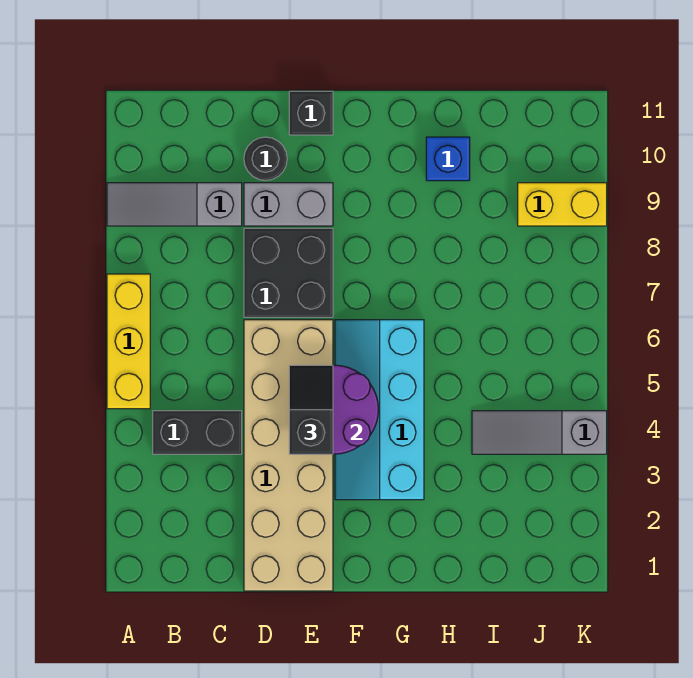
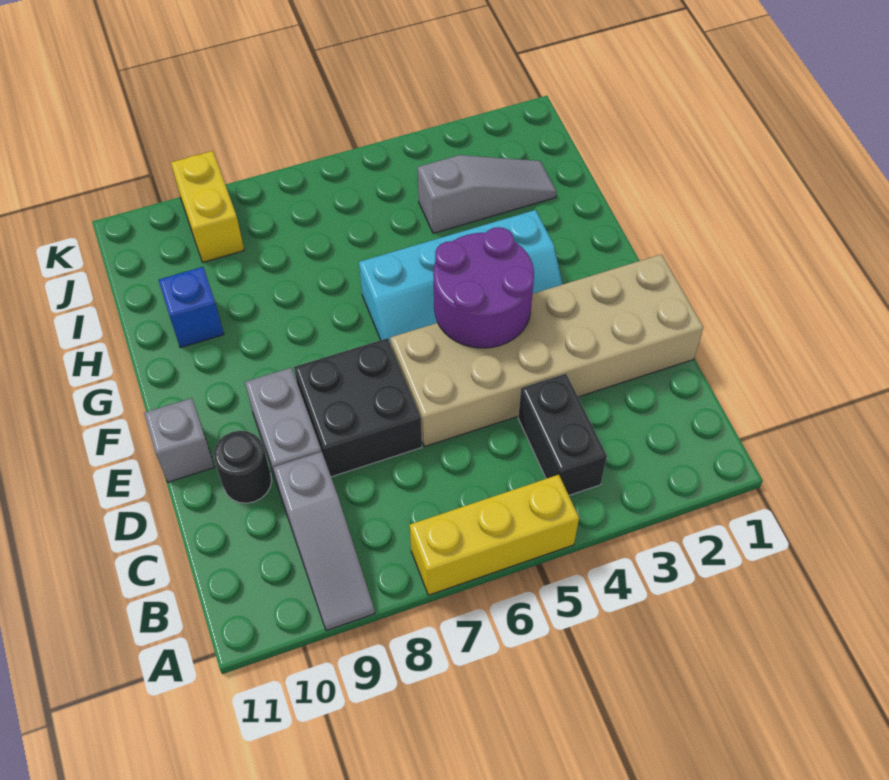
black slope E4:E5 level 3 top 4 -> none
black brick E11 level 1 -> grey brick E11 level 1
grey slope I4:K4 level 1 top K -> grey slope I2:I4 level 1 top 4

